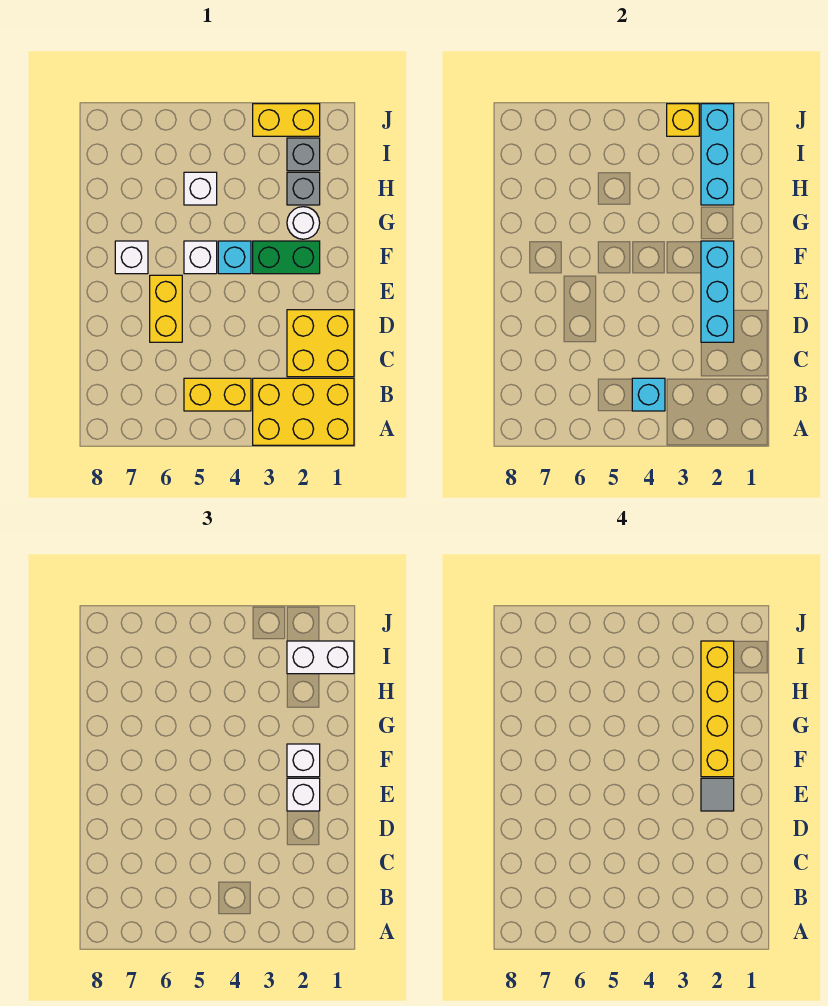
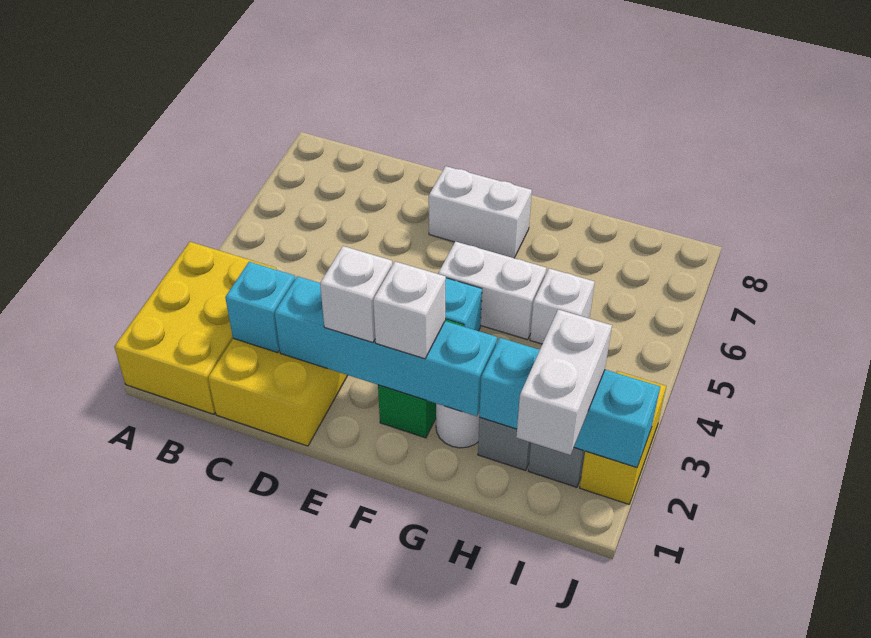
yellow brick B4:B5 level 1 -> none
cyan brick B4 level 2 -> cyan brick C2 level 2
cyan brick D2:F2 level 2 -> cyan brick D2:G2 level 2
yellow brick D6:E6 level 1 -> none
grey tile E2 level 4 -> none
yellow brick F2:I2 level 4 -> none
white brick F5 level 1 -> white brick F5:G5 level 1
white brick F7 level 1 -> white brick E7:F7 level 1
yellow brick J3 level 2 -> none

